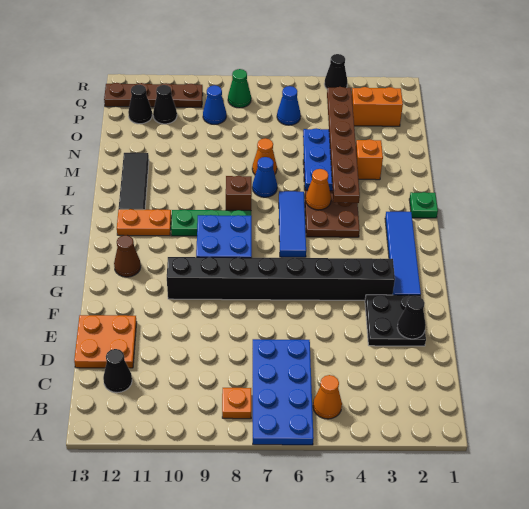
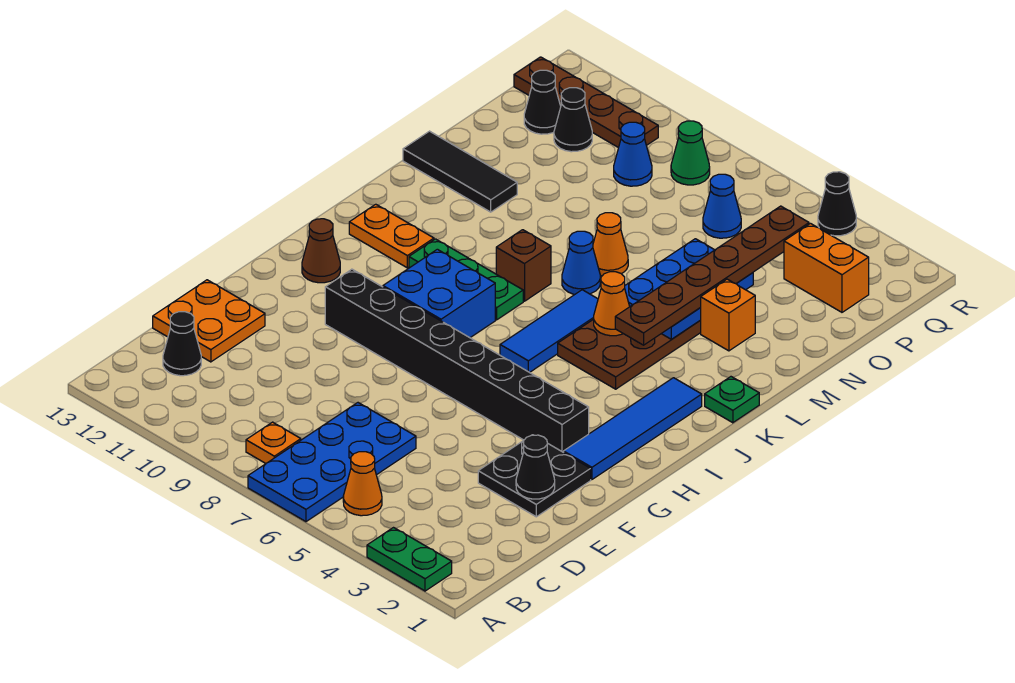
none -> green plate A2:A3 level 1
black tile K12:M12 level 1 -> black tile M11:M13 level 1

